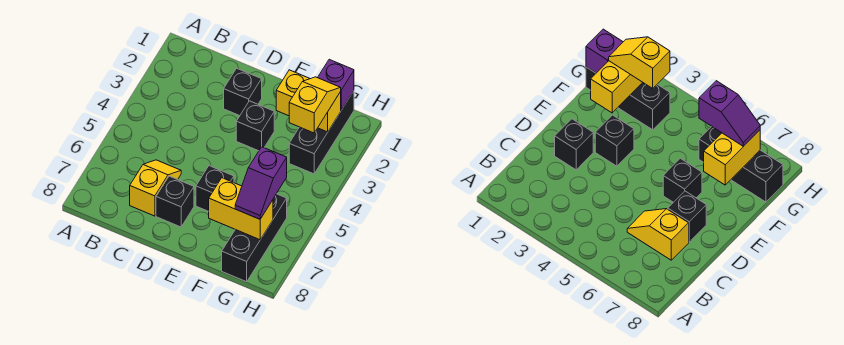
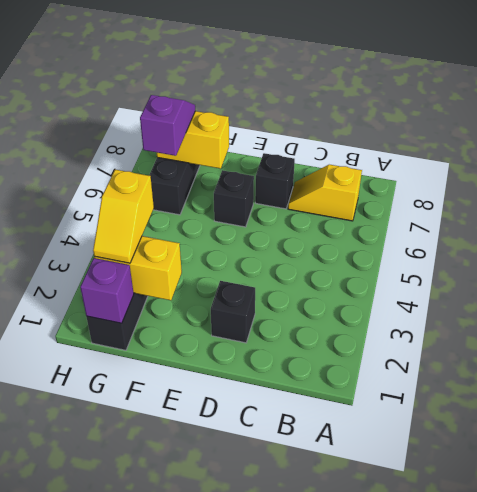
yellow slope C6:C7 level 1 top 7 -> yellow slope B7:C7 level 1 top B
black brick E3 level 1 -> none

